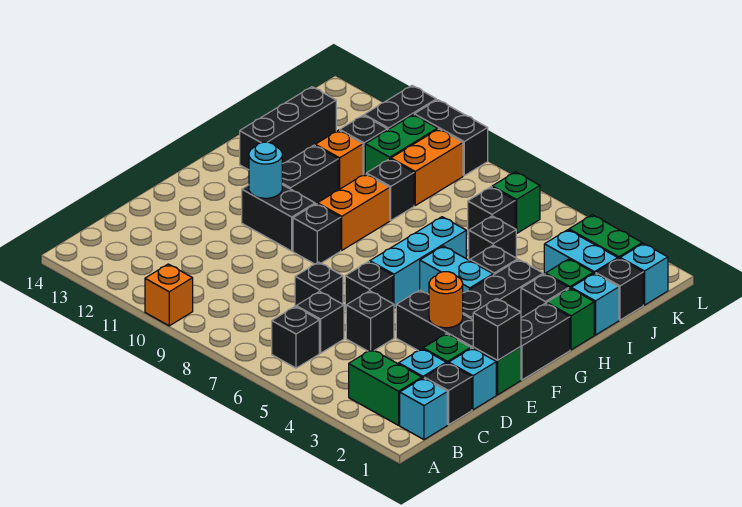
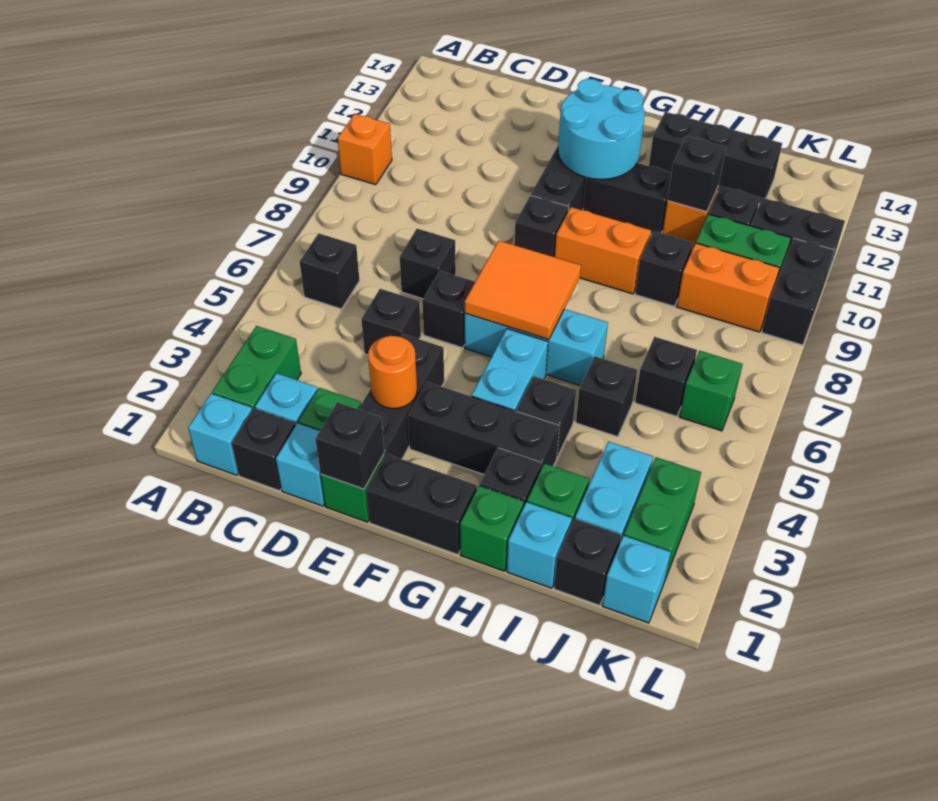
black brick C6 level 1 -> black brick I11 level 2
none -> orange tile F6:G7 level 2
cyan round brick F11 level 2 -> cyan round brick F11:G12 level 2

